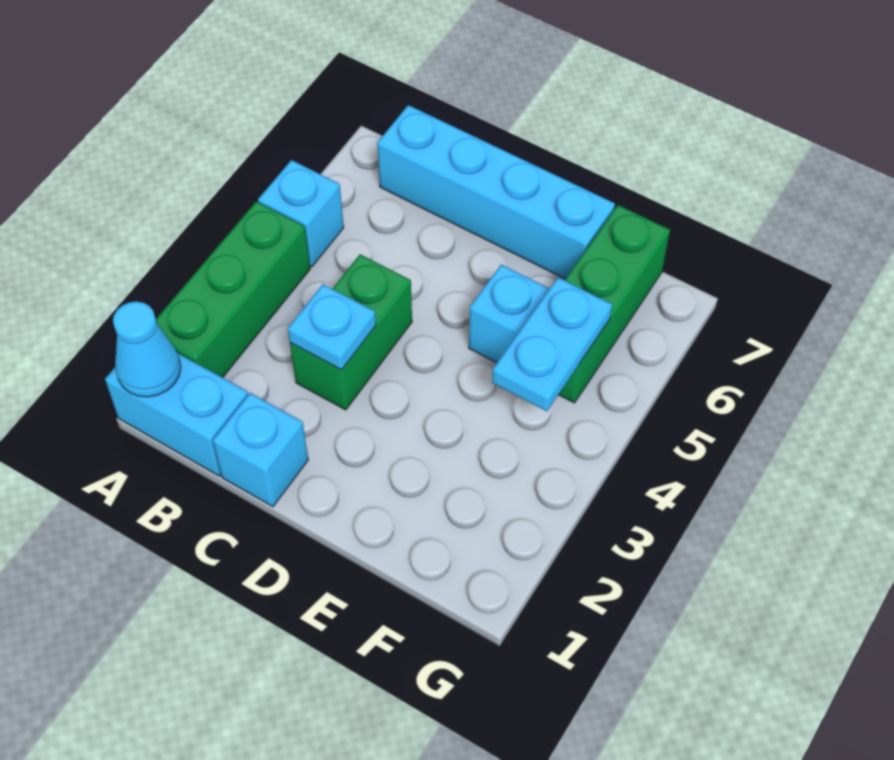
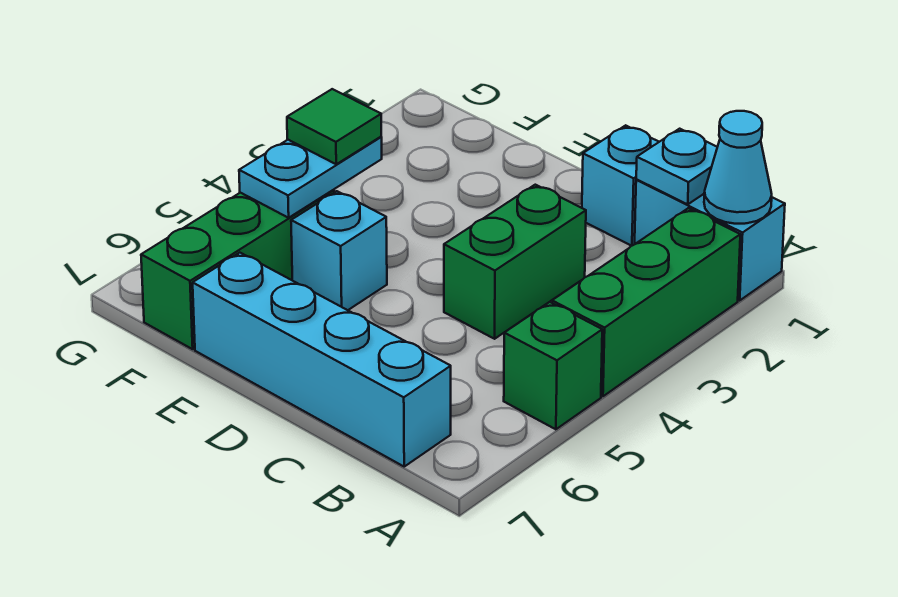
cyan brick A5 level 1 -> green brick A5 level 1
cyan plate C3 level 2 -> cyan plate B1 level 2
none -> green tile F4 level 3

